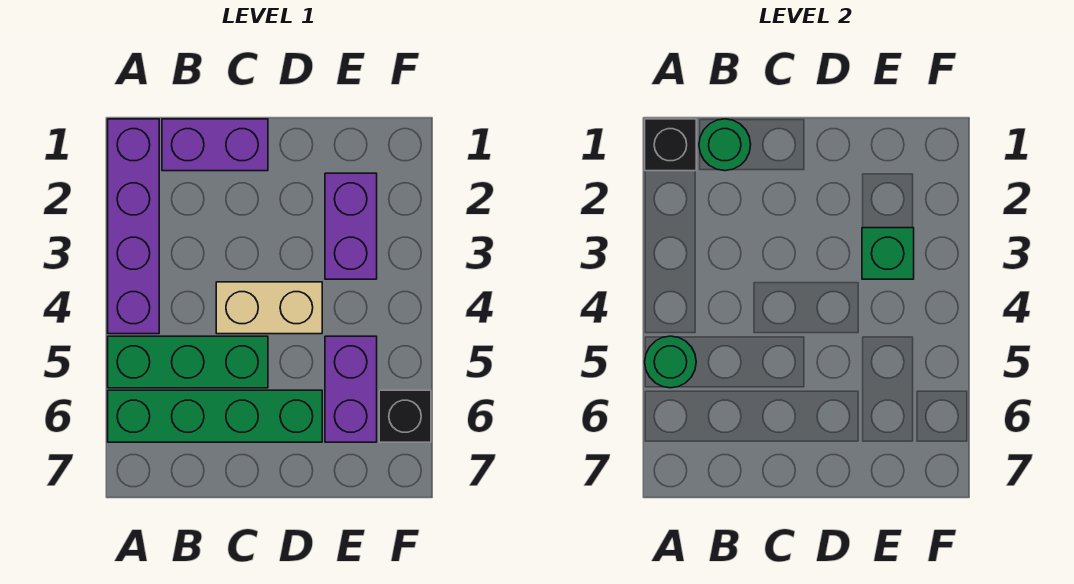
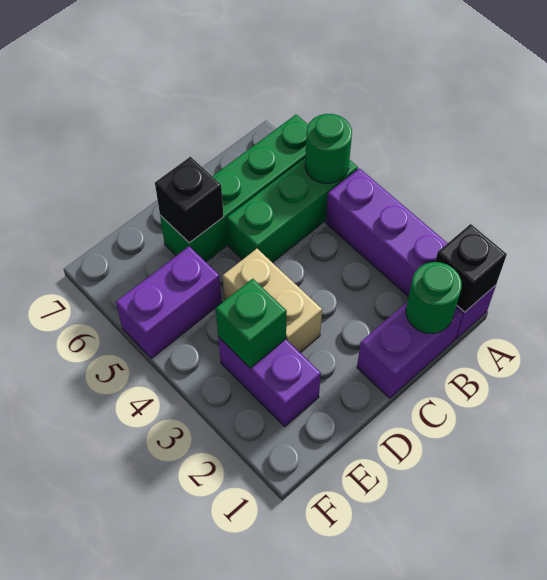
tan brick C4:D4 level 1 -> tan brick D3:D4 level 1
purple brick E5:E6 level 1 -> purple brick E5:F5 level 1
black brick F6 level 1 -> black brick D6 level 2

